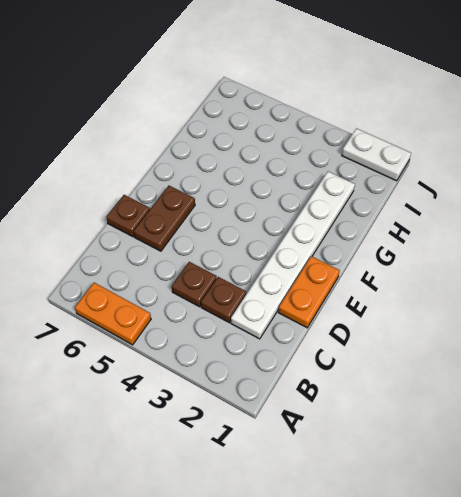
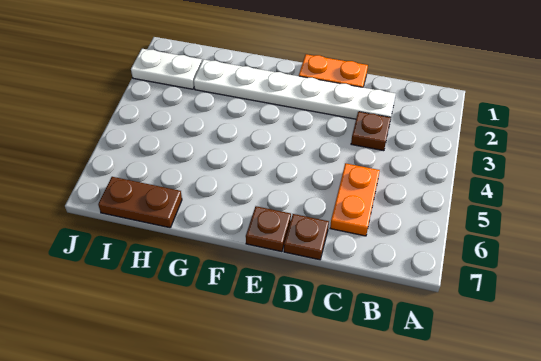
orange plate A5:A6 level 1 -> orange plate C5:C6 level 1
brown plate C4 level 1 -> brown plate E7 level 1
brown plate D6:E6 level 1 -> brown plate H7:I7 level 1
white plate J1:J2 level 1 -> white plate I2:J2 level 1

